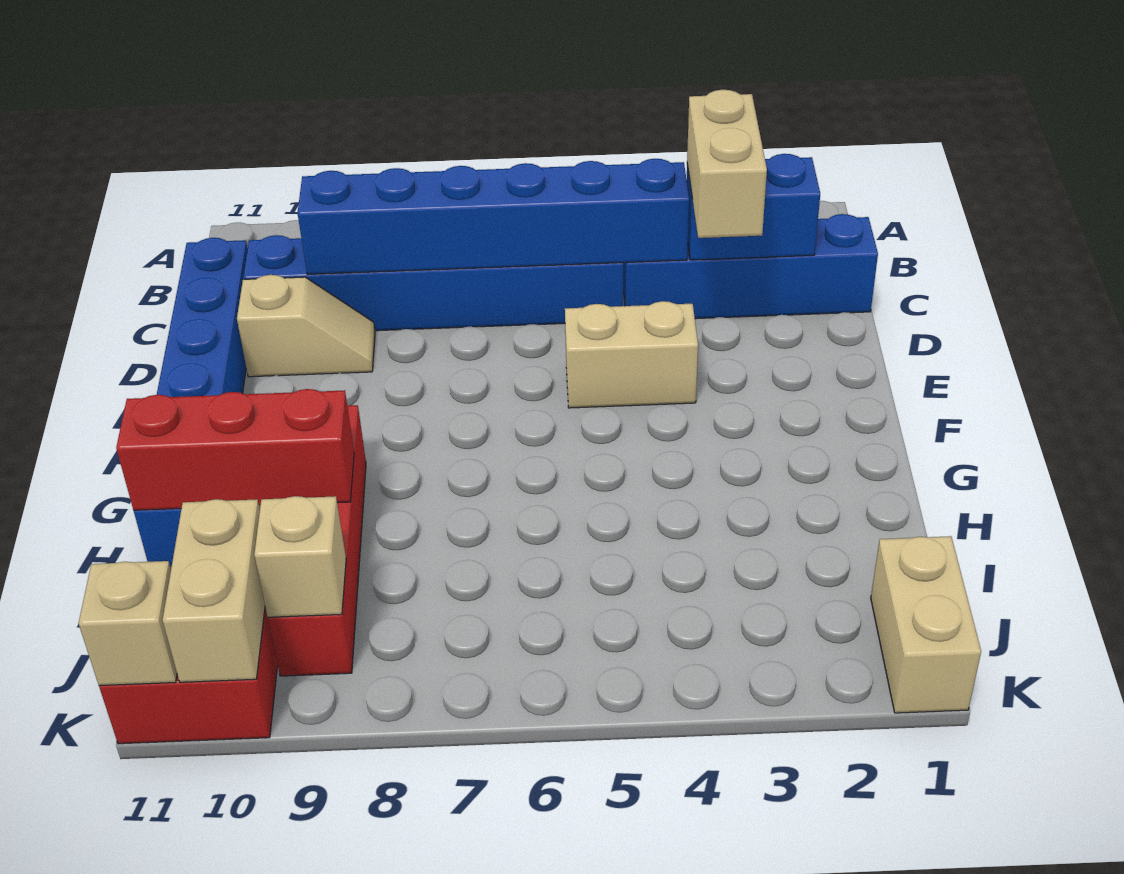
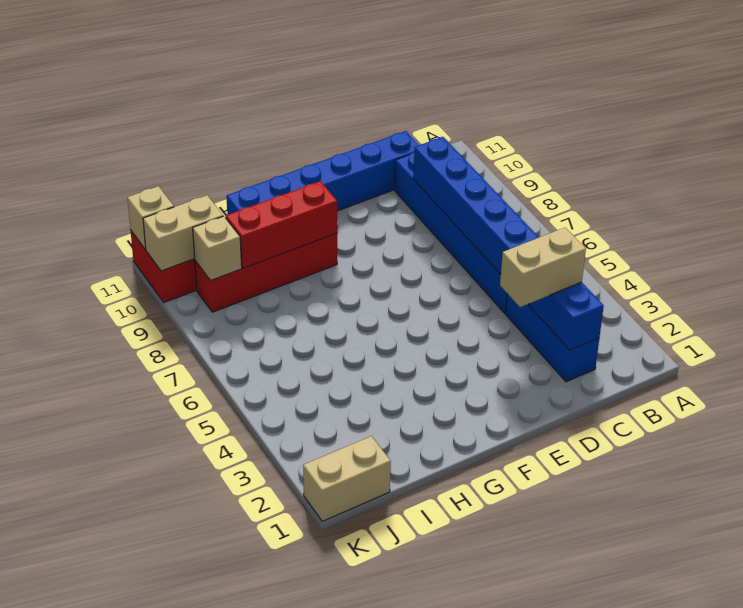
blue brick C1:C4 level 1 -> blue brick C2:C4 level 1
tan slope D9:D10 level 1 top 10 -> none
tan brick E4:E5 level 1 -> none
red brick H9:H11 level 2 -> red brick G9:I9 level 2

